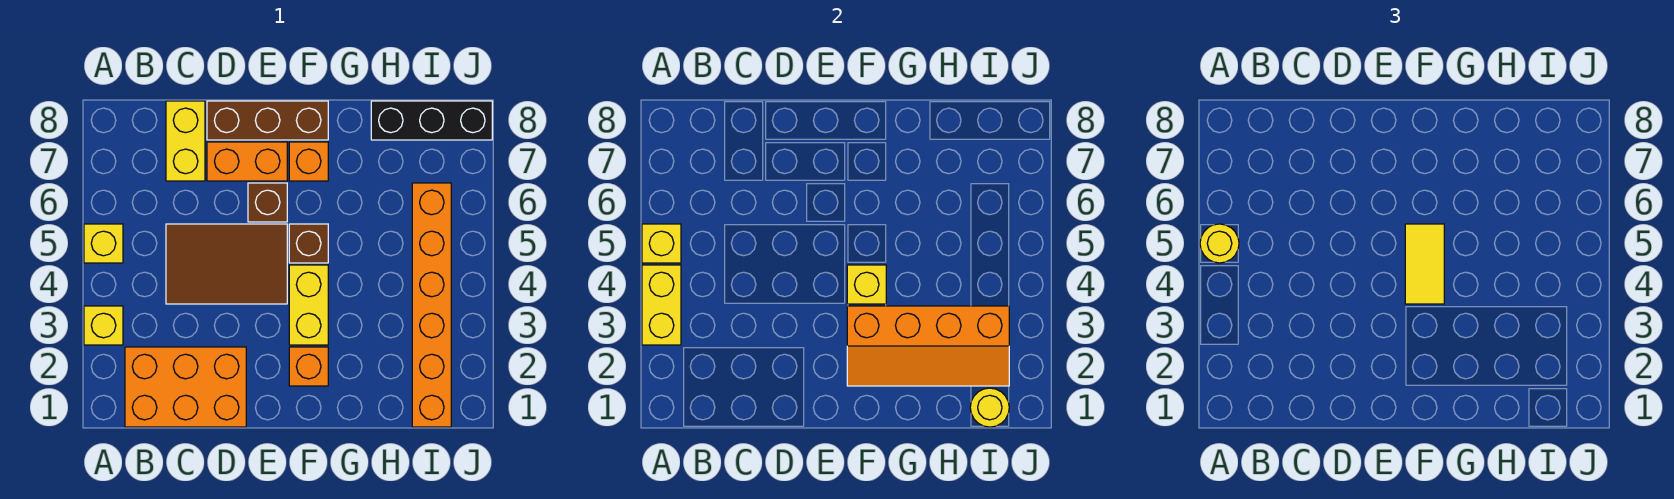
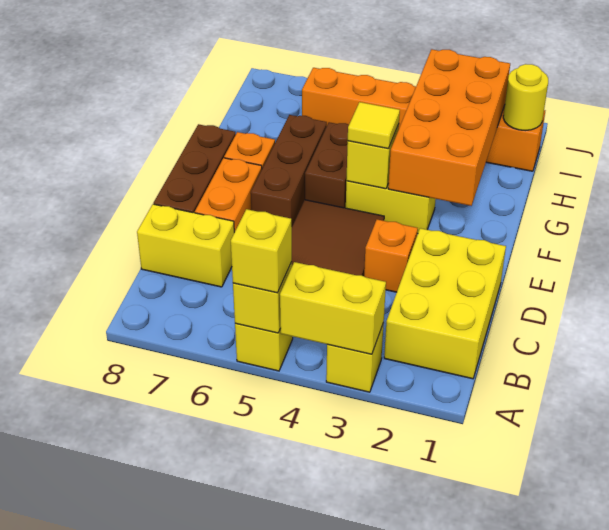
yellow round brick A5 level 3 -> yellow brick A5 level 3
orange brick B1:D2 level 1 -> yellow brick B1:D2 level 1
brown brick E6 level 1 -> brown brick E6:G6 level 1
orange brick F2 level 1 -> orange brick D3 level 1
orange slope F2:I3 level 2 top 3 -> orange brick F2:I3 level 2
yellow tile F4:F5 level 3 -> yellow tile F4 level 3
brown brick F5 level 1 -> brown brick F5:G5 level 1
black brick H8:J8 level 1 -> none

